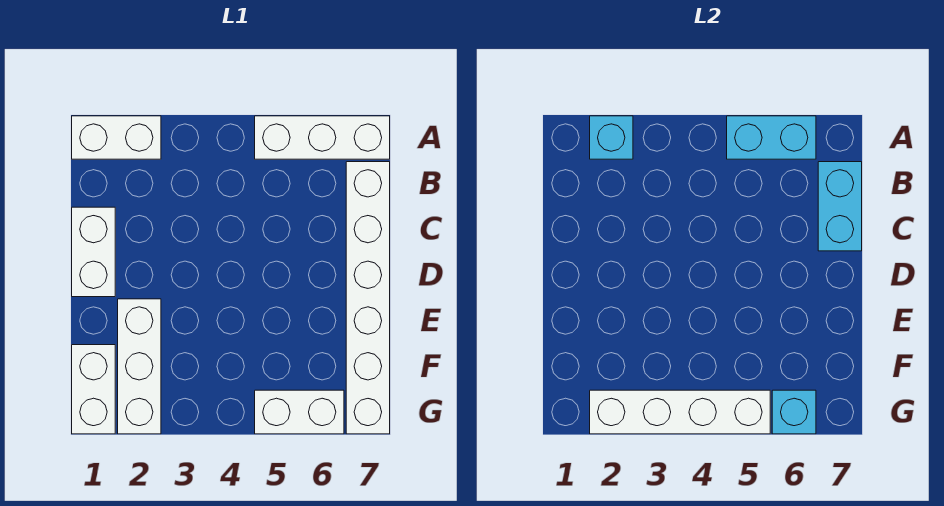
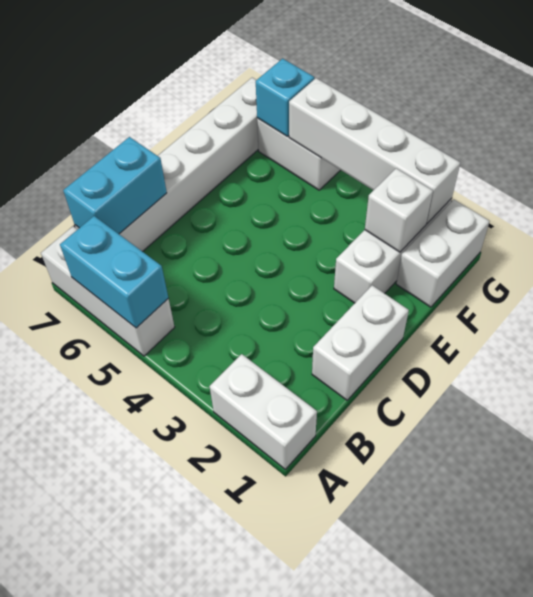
cyan brick A2 level 2 -> none
none -> white brick F2 level 2

